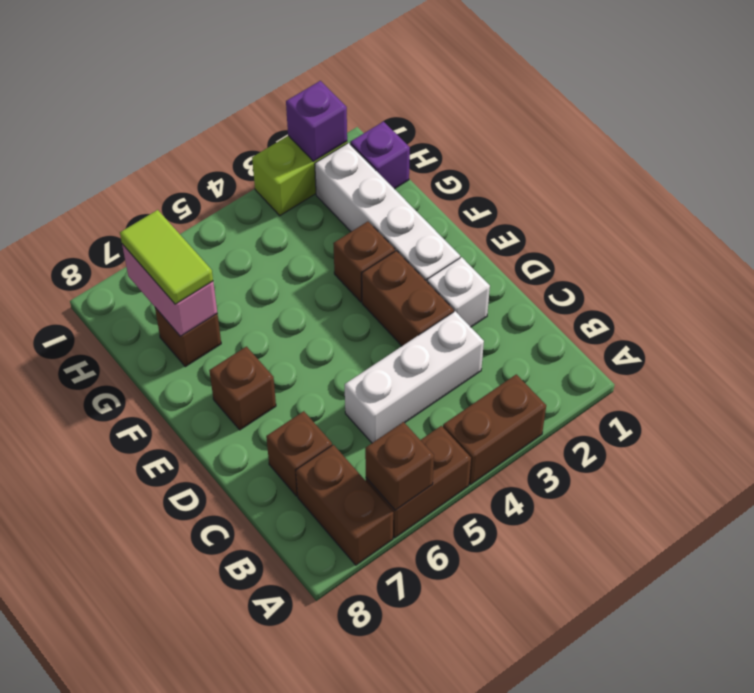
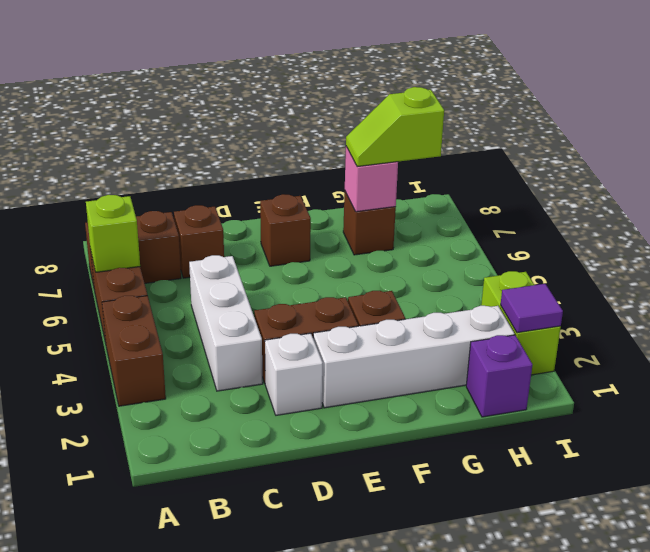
brown brick A6 level 2 -> lime brick A6 level 2
pink brick G7:H7 level 2 -> pink brick G7 level 2
lime tile G7:H7 level 3 -> lime slope G7:H7 level 3 top H
purple brick I2 level 2 -> purple tile I2 level 2

